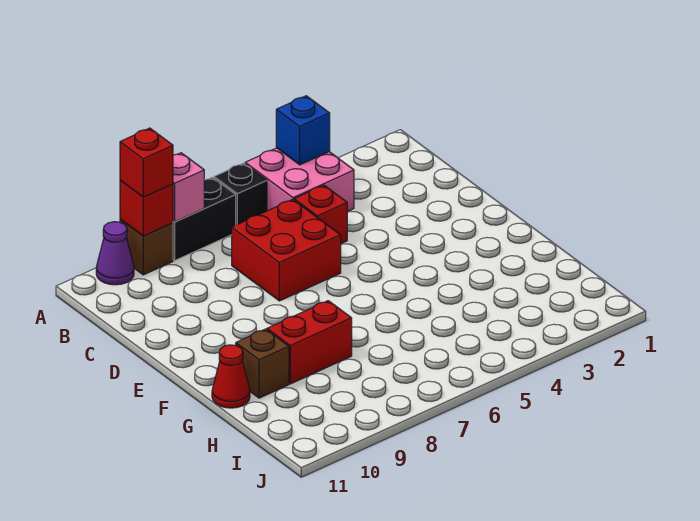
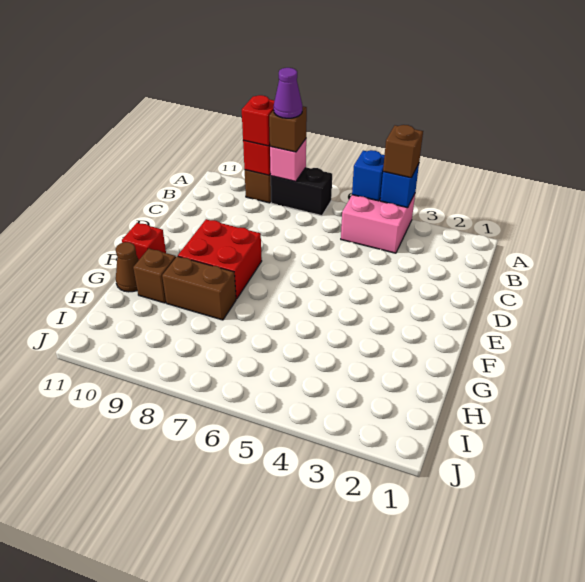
none -> brown brick A4 level 3
none -> blue brick A5 level 2
black brick A6 level 1 -> none
none -> brown brick A8 level 3
purple cone A10 level 1 -> purple cone A8 level 4
red brick C5 level 1 -> red brick F11 level 1
red brick C6:D7 level 1 -> red brick E8:F9 level 1
red brick G8:G9 level 1 -> brown brick G8:G9 level 1
red cone G11 level 1 -> brown cone G11 level 1

